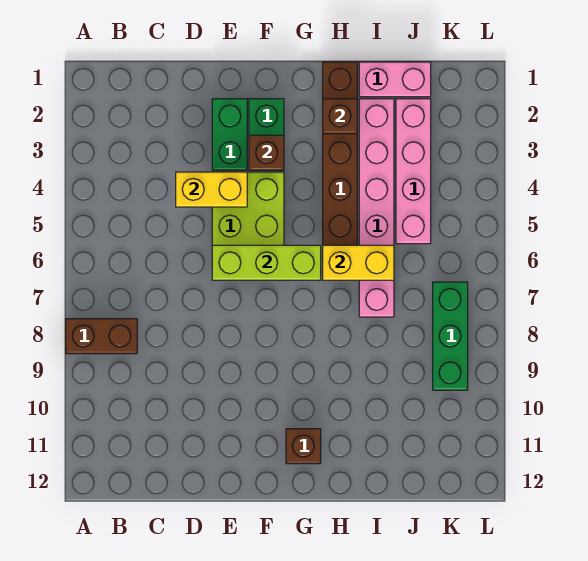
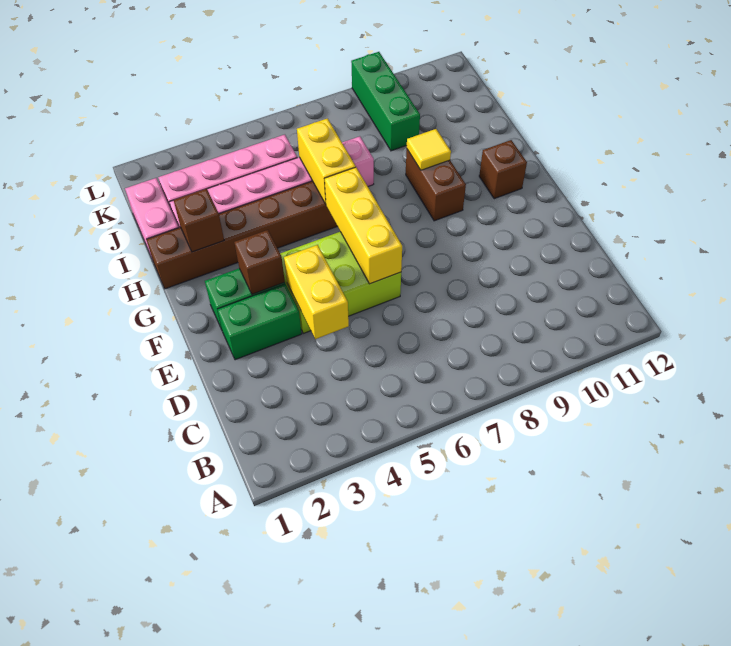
brown brick A8:B8 level 1 -> brown brick G9:H9 level 1
lime brick E6:G6 level 2 -> yellow brick E6:G6 level 2
none -> yellow tile H9 level 2
green brick K7:K9 level 1 -> green brick J9:L9 level 1

